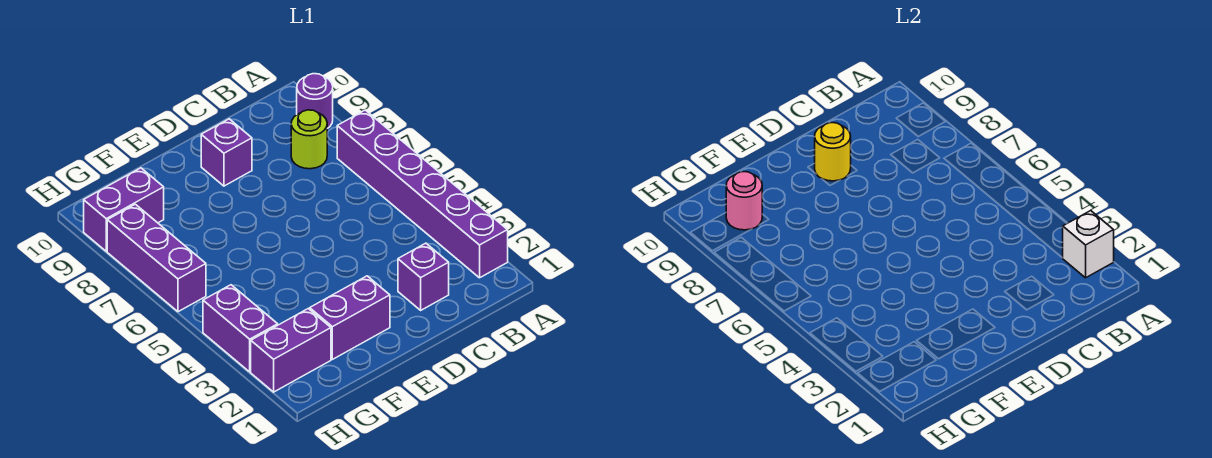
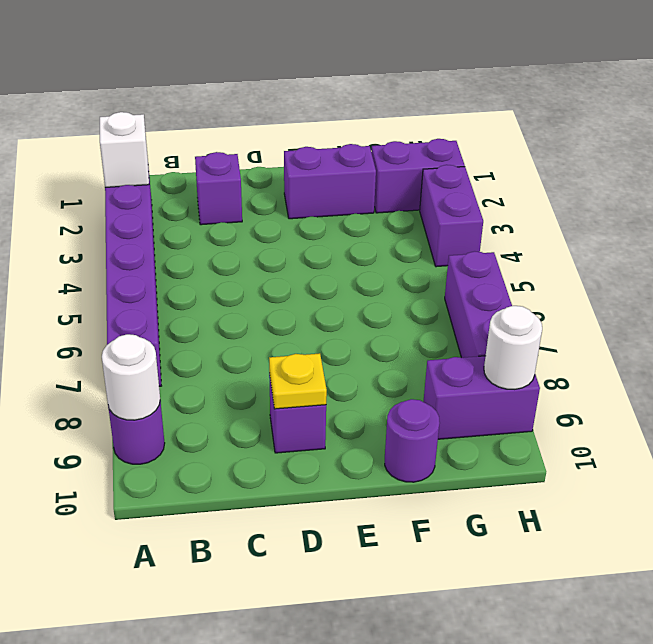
none -> white round brick A9 level 2
lime round brick B8 level 1 -> none
yellow round brick D9 level 2 -> yellow plate D9 level 2
none -> purple round brick F10 level 1
pink round brick G9 level 2 -> none
none -> white round brick H9 level 2

